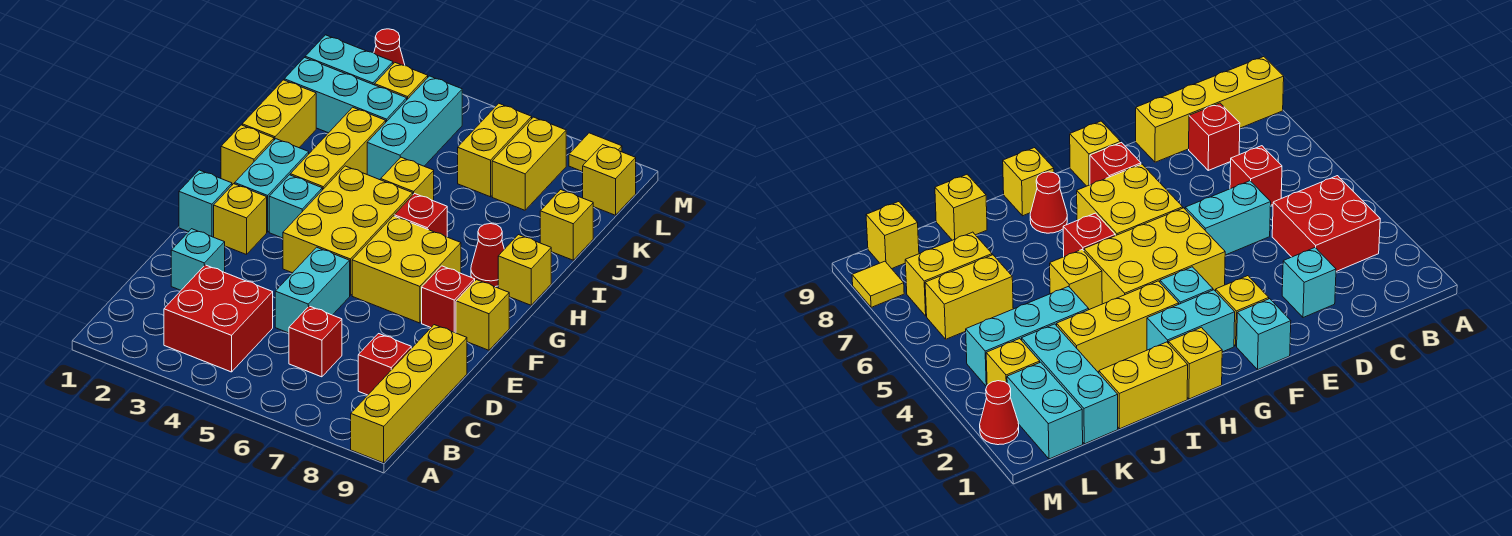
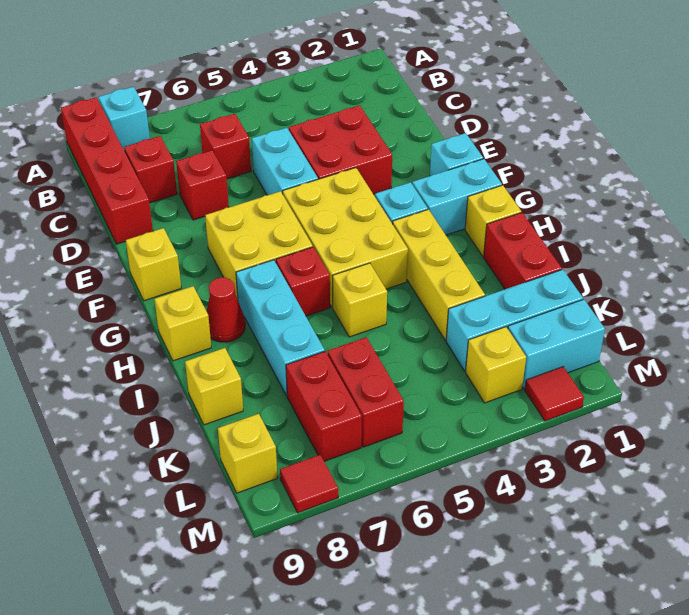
yellow brick A9:D9 level 1 -> red brick A9:D9 level 1
red brick B3:C4 level 1 -> red brick D3:E4 level 1
cyan brick D2 level 1 -> cyan brick A8 level 1
yellow brick F2 level 1 -> none
red brick F8 level 1 -> red brick D7 level 1
cyan brick G2:H2 level 1 -> cyan brick G1:G2 level 1
yellow brick I1:J1 level 1 -> red brick I1:J1 level 1
cyan brick J4:L4 level 1 -> cyan brick H7:J7 level 1
yellow brick K6:L6 level 1 -> red brick K6:L6 level 1
yellow brick K7:L7 level 1 -> red brick K7:L7 level 1
red cone M2 level 1 -> red tile M2 level 1
yellow tile M8 level 1 -> red tile M8 level 1

